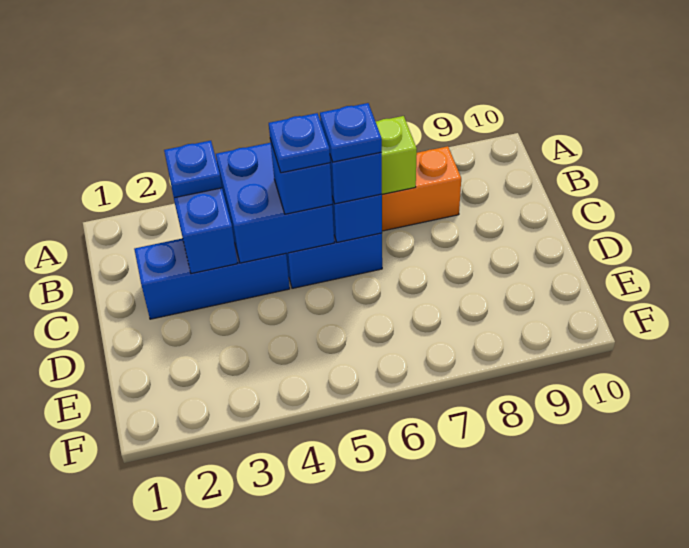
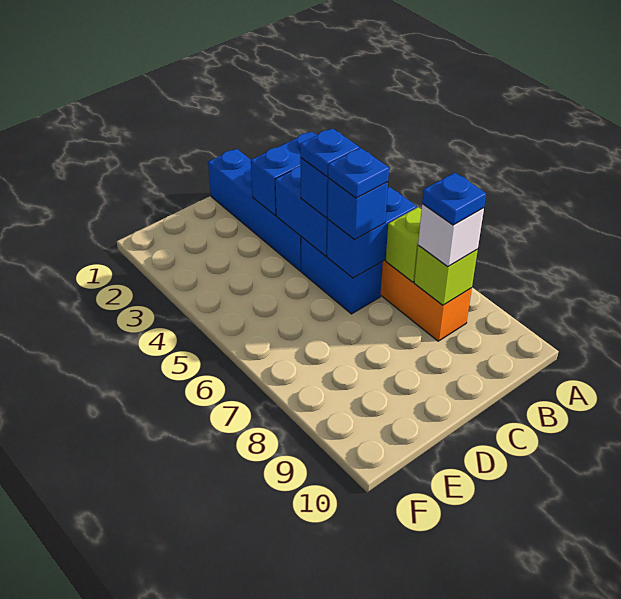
blue plate B3 level 3 -> blue plate B8 level 4
none -> lime brick B8 level 2
none -> white brick B8 level 3
blue brick C2:C4 level 1 -> blue brick C1:C4 level 1

